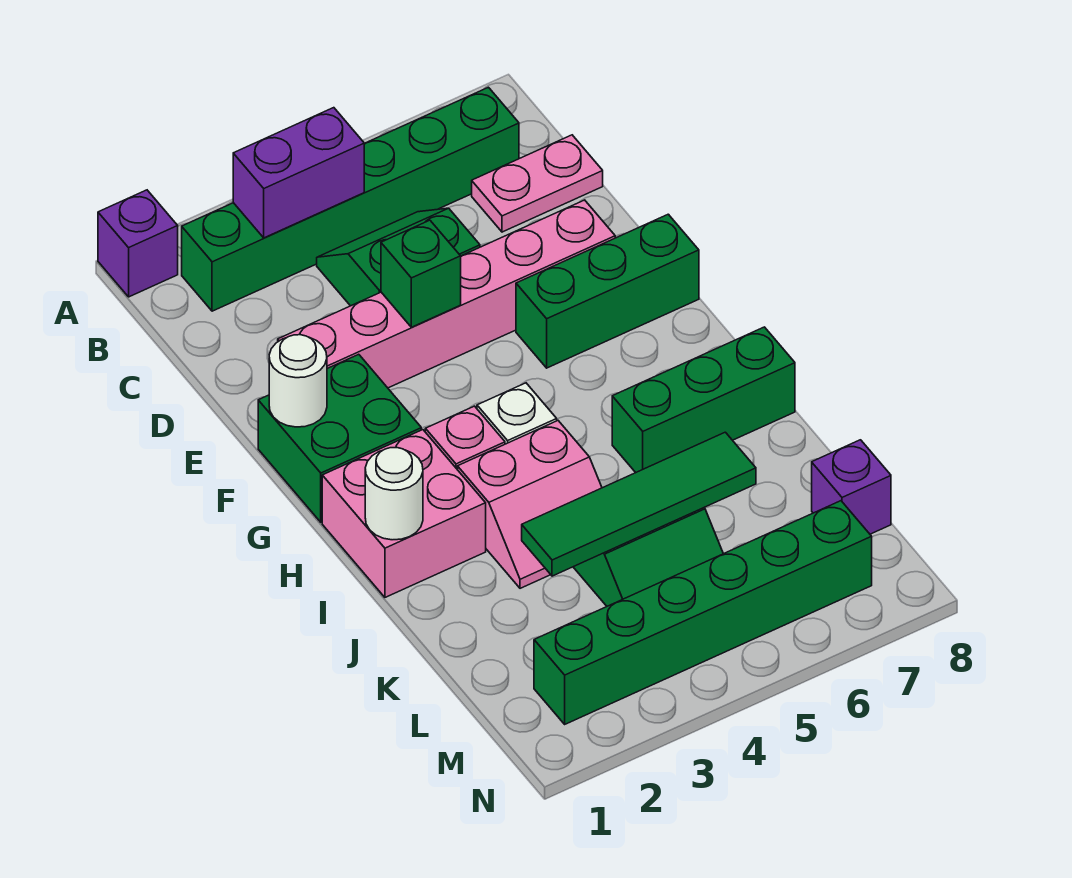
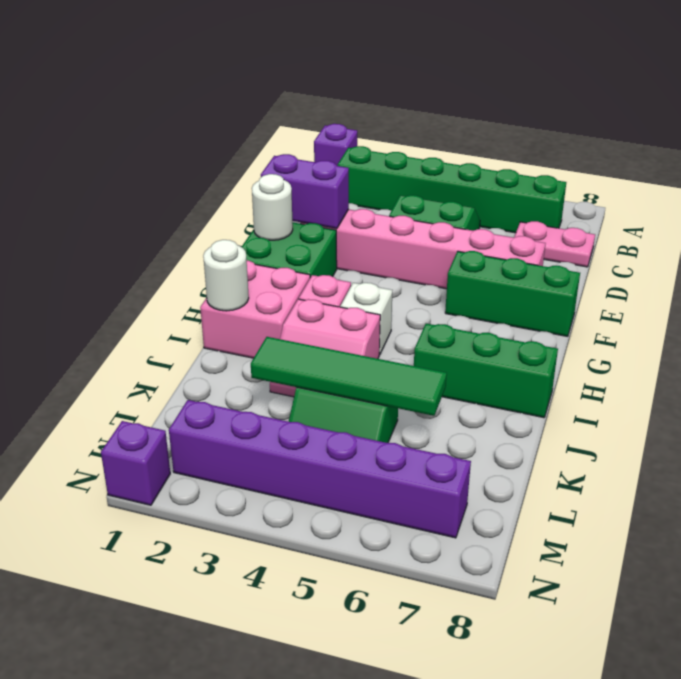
purple brick B3:B4 level 2 -> purple brick E1:E2 level 2
green brick E4 level 2 -> none
purple brick L8 level 1 -> purple brick N1 level 1
green brick M2:M7 level 1 -> purple brick M2:M7 level 1

